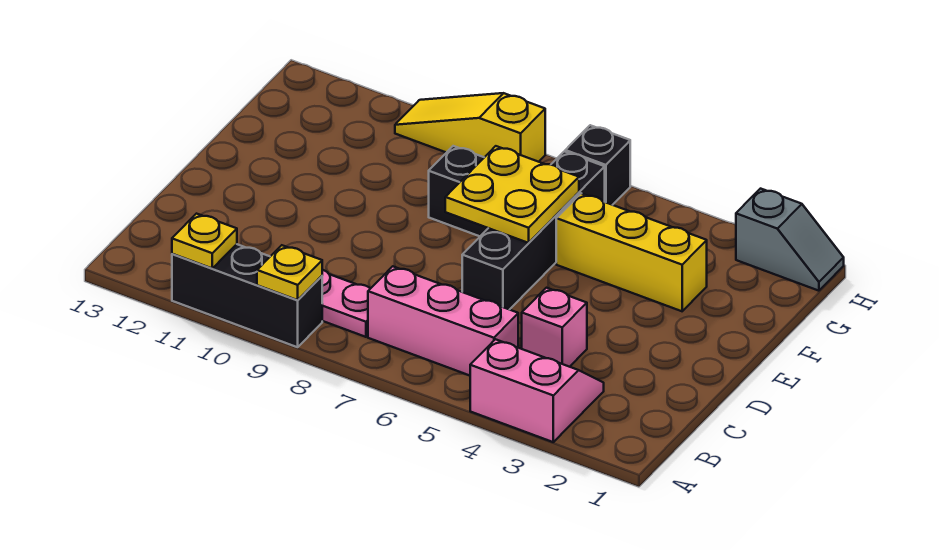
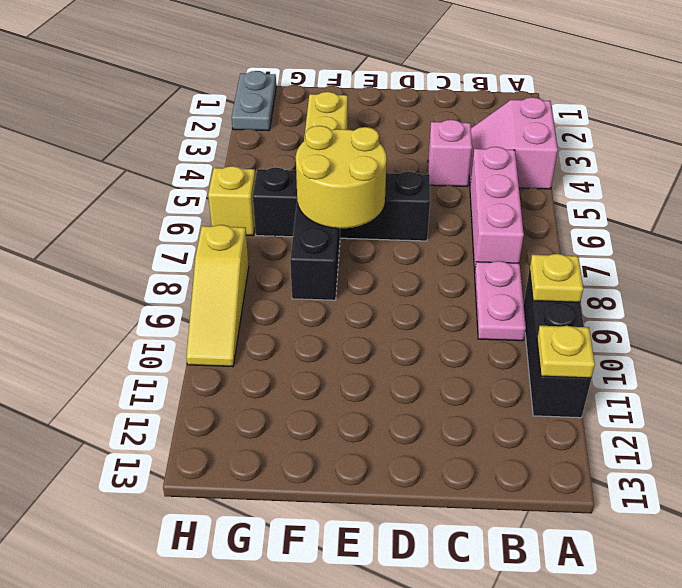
yellow plate E6:F7 level 2 -> yellow round brick E6:F7 level 2
grey slope H1:H2 level 1 top 2 -> grey plate H1:H2 level 1
black brick H6 level 1 -> yellow brick H6 level 1

